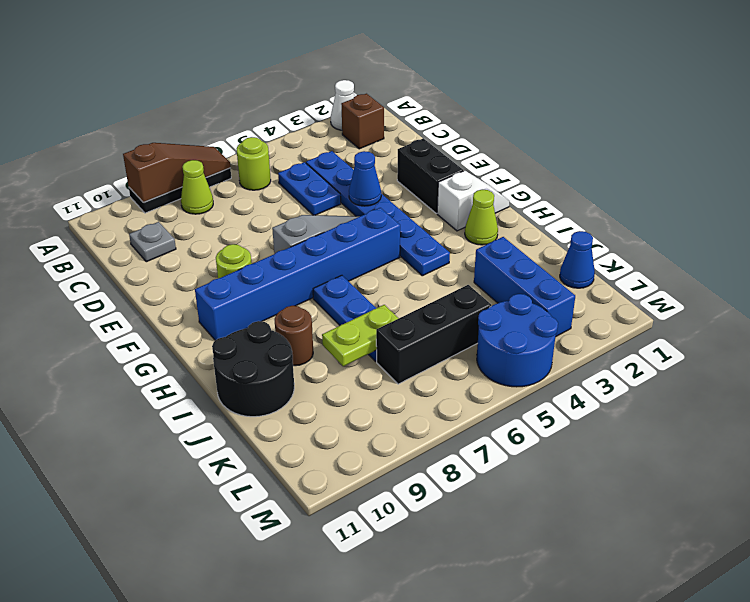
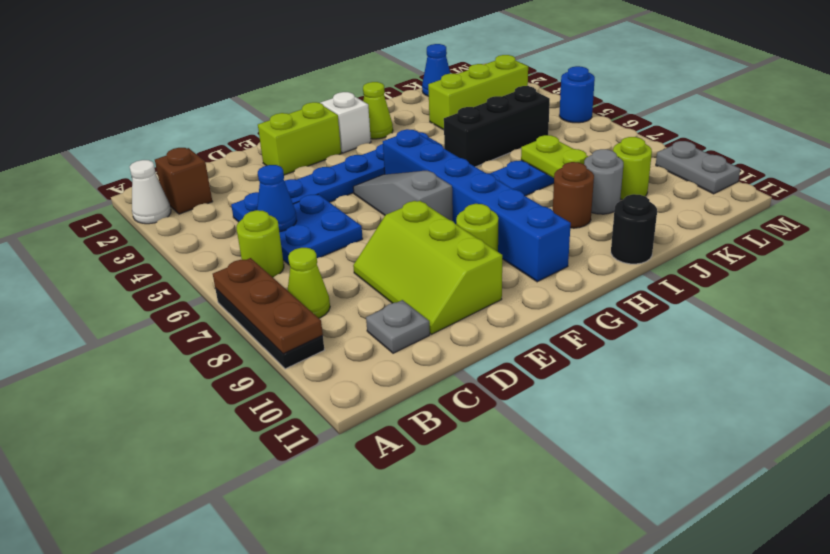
brown slope A7:A9 level 2 top 9 -> brown plate A7:A9 level 2
blue plate C5:D5 level 1 -> blue plate C5:D6 level 1
none -> lime slope D8:E10 level 1 top E
black brick E2:F2 level 1 -> lime brick E2:F2 level 1
blue cone E4 level 2 -> blue cone C5 level 2
black round brick I10:J11 level 1 -> black round brick I11 level 1
blue brick J3:L3 level 1 -> lime brick J3:L3 level 1
none -> grey round brick J9 level 1
black brick K5:K7 level 1 -> black brick I5:K5 level 1
none -> lime round brick K9 level 1
blue round brick L4:M5 level 1 -> blue round brick M5 level 1
none -> grey plate M9:M10 level 1

